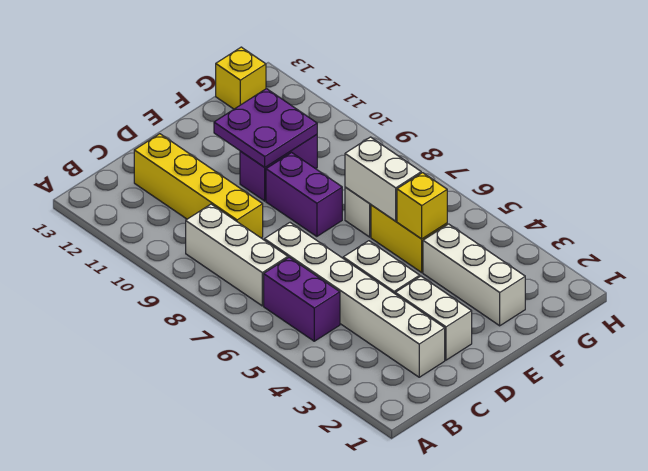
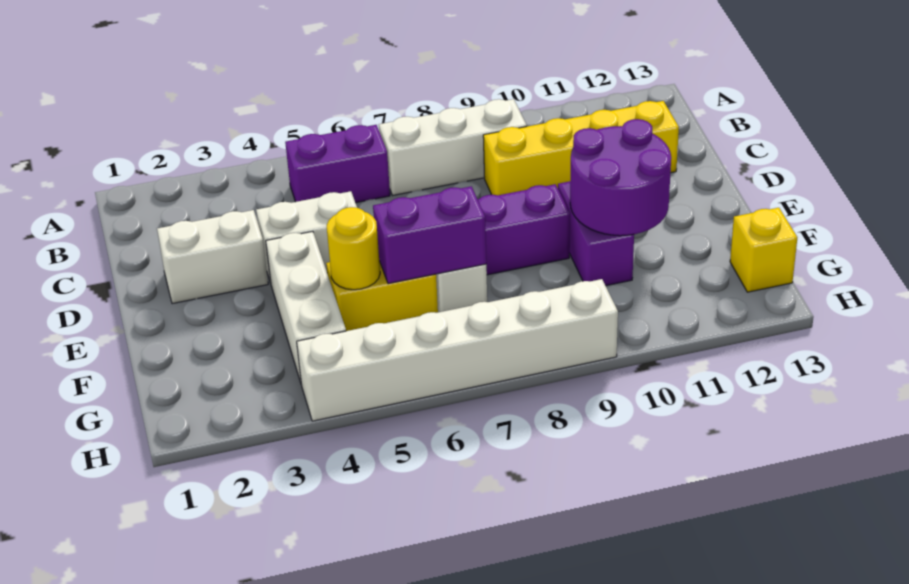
white brick C2:C7 level 1 -> white brick H4:H9 level 1
purple plate E10:F11 level 2 -> purple round brick E10:F11 level 2
white brick F2:F4 level 1 -> white brick E4:G4 level 1
yellow brick F5 level 2 -> yellow round brick F5 level 2
white brick F6:F7 level 2 -> purple brick F6:F7 level 2

